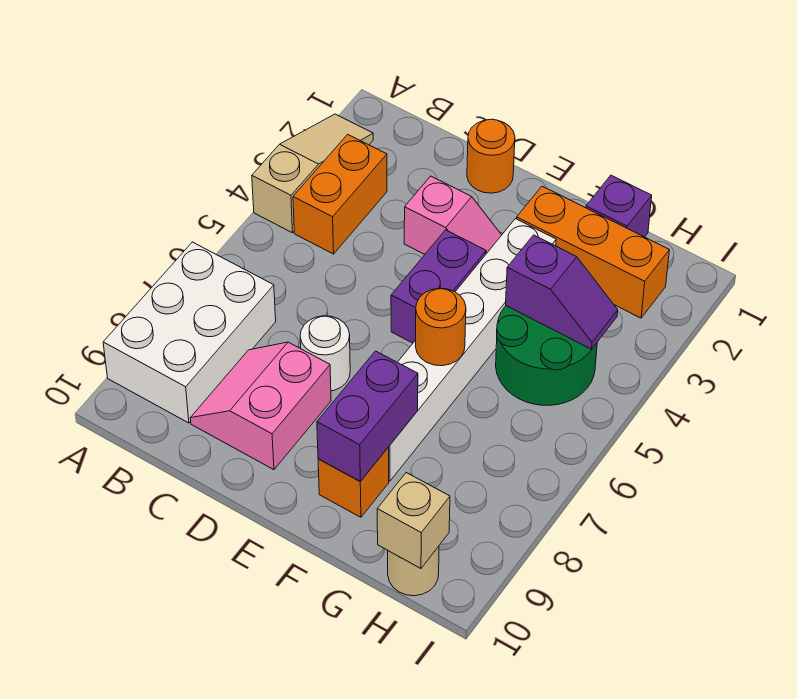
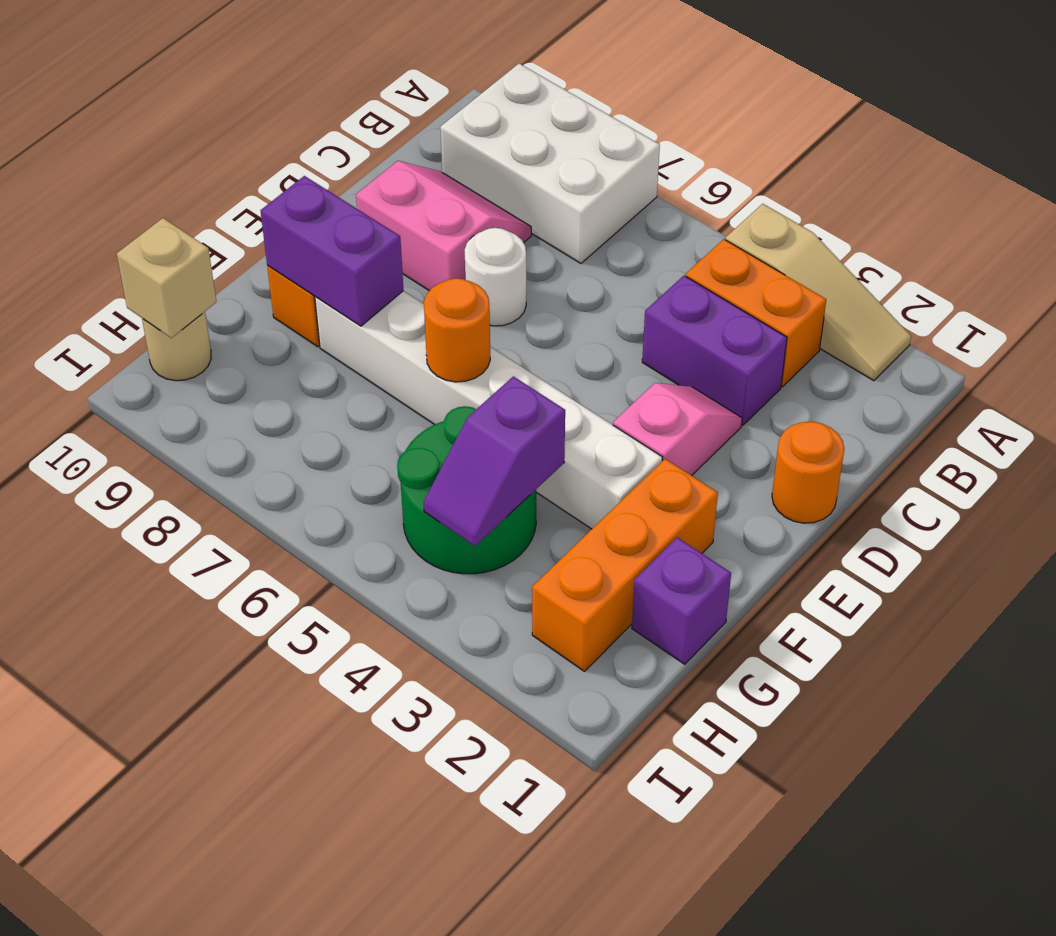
pink slope D3:E3 level 1 top D -> pink slope D3:E3 level 1 top E
purple brick E4:E5 level 1 -> purple brick C3:C4 level 1

